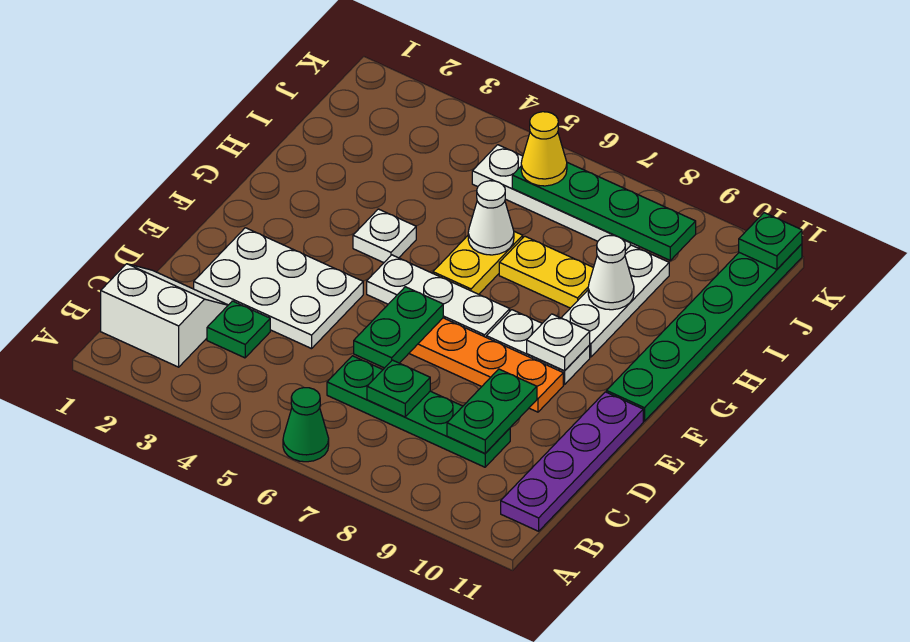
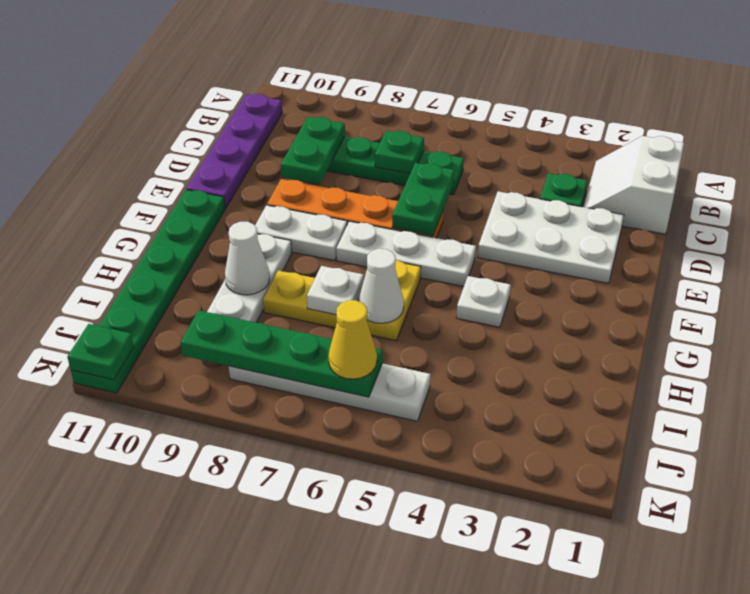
green cone A6 level 1 -> none
white slope B1:C2 level 1 top B -> white slope B1:C2 level 1 top 1
white plate F9 level 2 -> white plate H7 level 2

